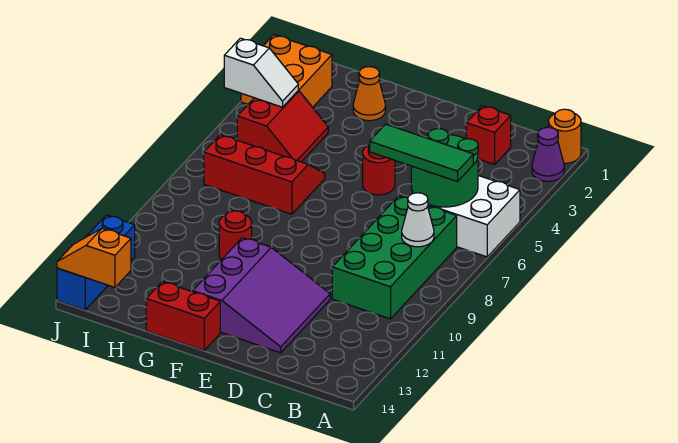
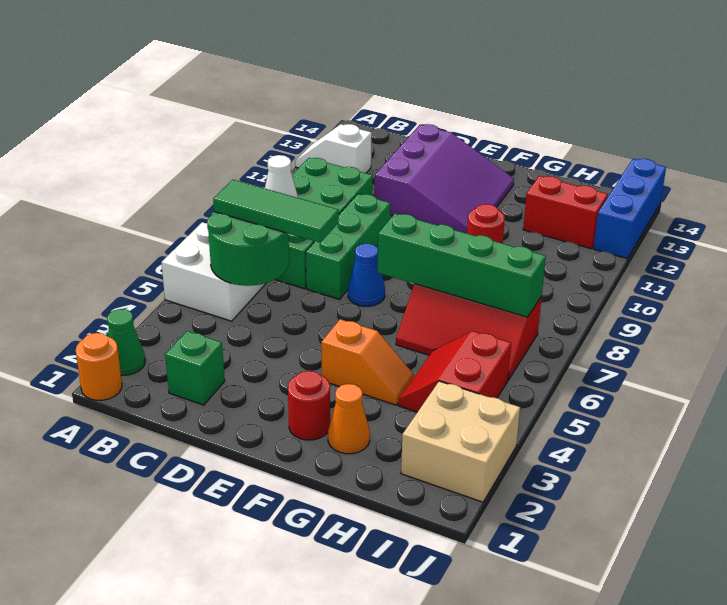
purple cone A2 level 1 -> green cone A2 level 1
red brick C2 level 1 -> green brick C2 level 1
none -> green brick D7:D9 level 1
purple slope D11:F13 level 1 top F -> purple slope D11:F13 level 1 top D
red round brick E5 level 1 -> red round brick F2 level 1
none -> blue cone E7 level 1
none -> green brick F7:I7 level 2
red brick F14:G14 level 1 -> red brick H12:I12 level 1
orange brick I2:J3 level 1 -> tan brick I2:J3 level 1
white slope I4:J4 level 2 top J -> white slope A12:B12 level 1 top B
orange slope I14:J14 level 2 top I -> orange slope F4:G4 level 1 top F

